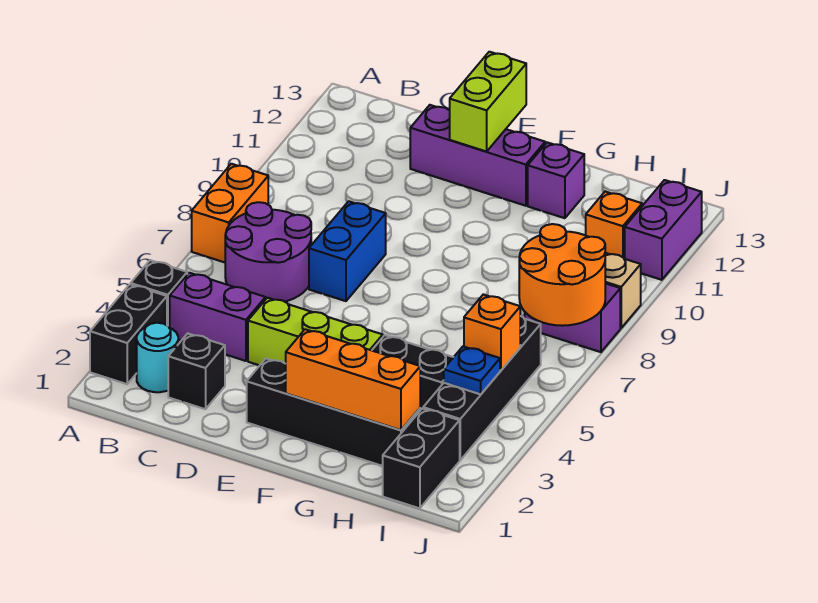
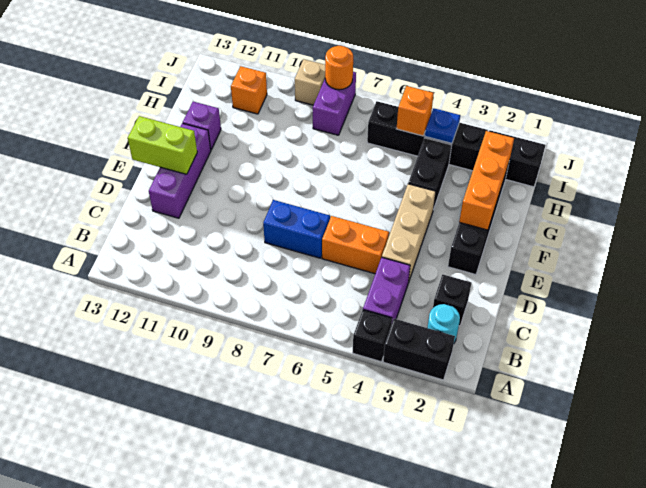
orange brick A7:A8 level 1 -> orange brick D5:D6 level 1
purple round brick B6:C7 level 1 -> none
lime brick D4:F4 level 1 -> tan brick D4:F4 level 1
orange round brick I7:J8 level 2 -> orange round brick J8 level 2
purple brick J11:J12 level 1 -> none

